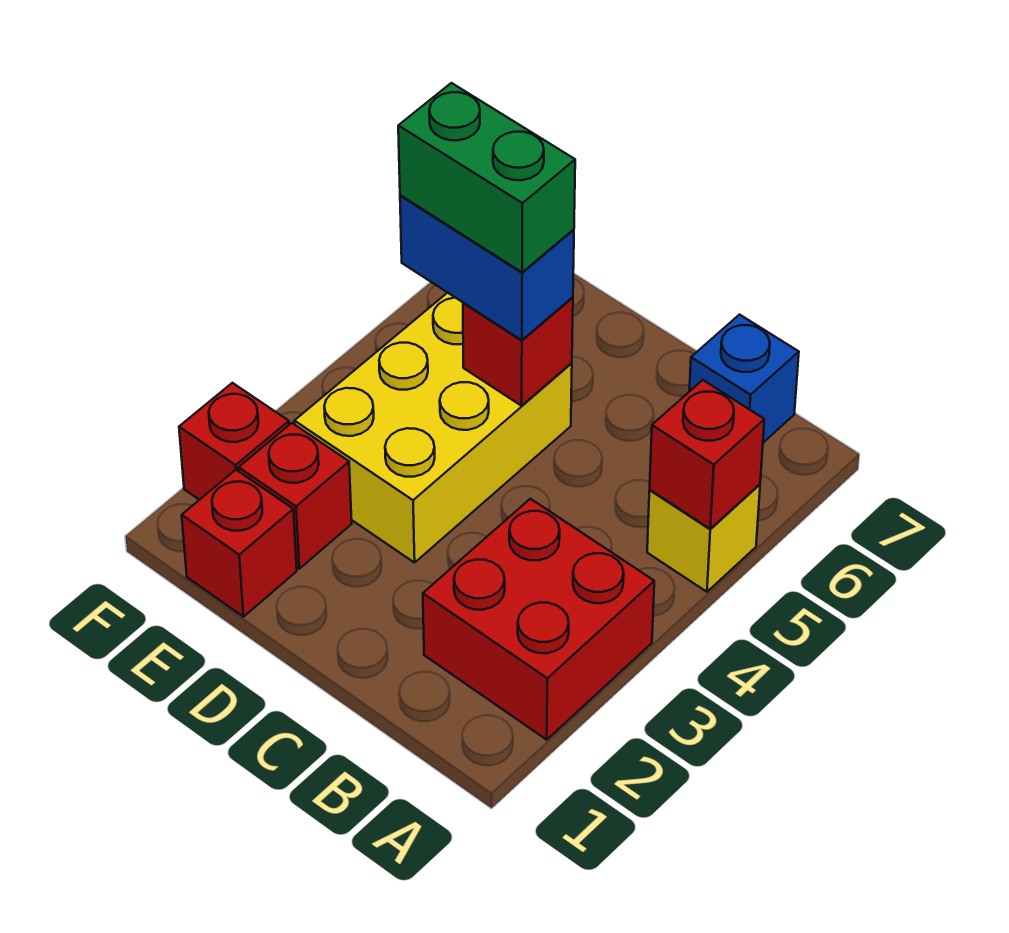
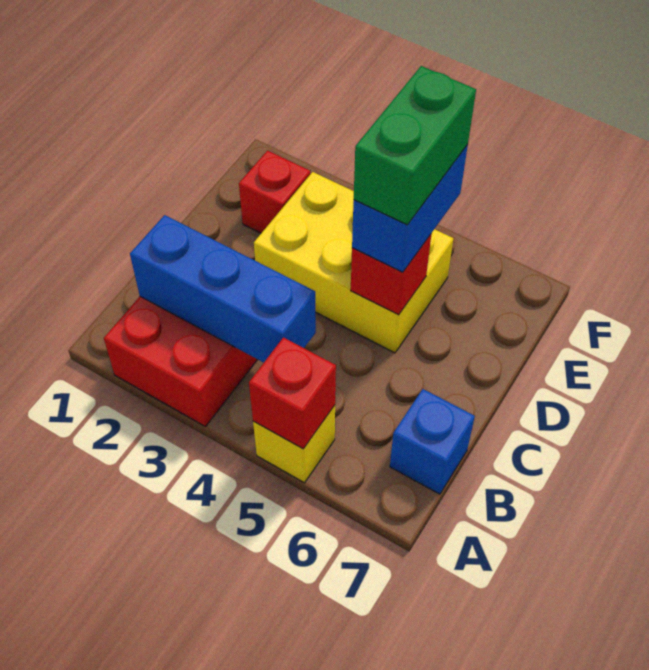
none -> blue brick B2:B4 level 2
red brick E1 level 1 -> none
red brick F2 level 1 -> none

